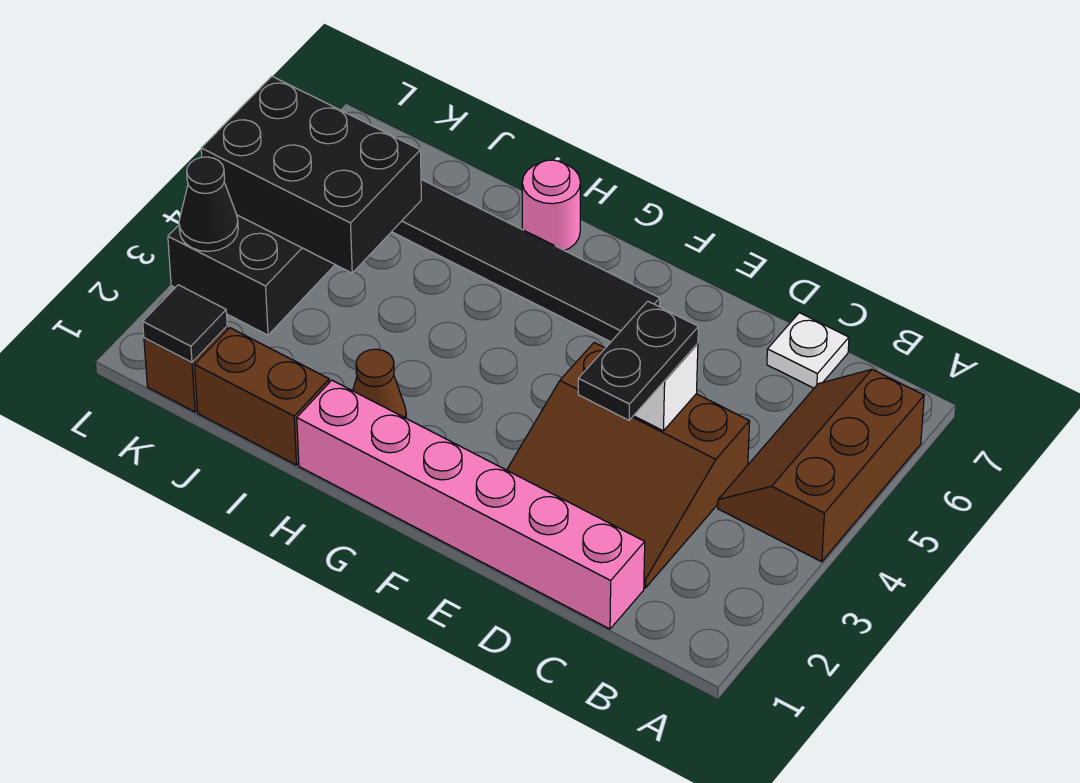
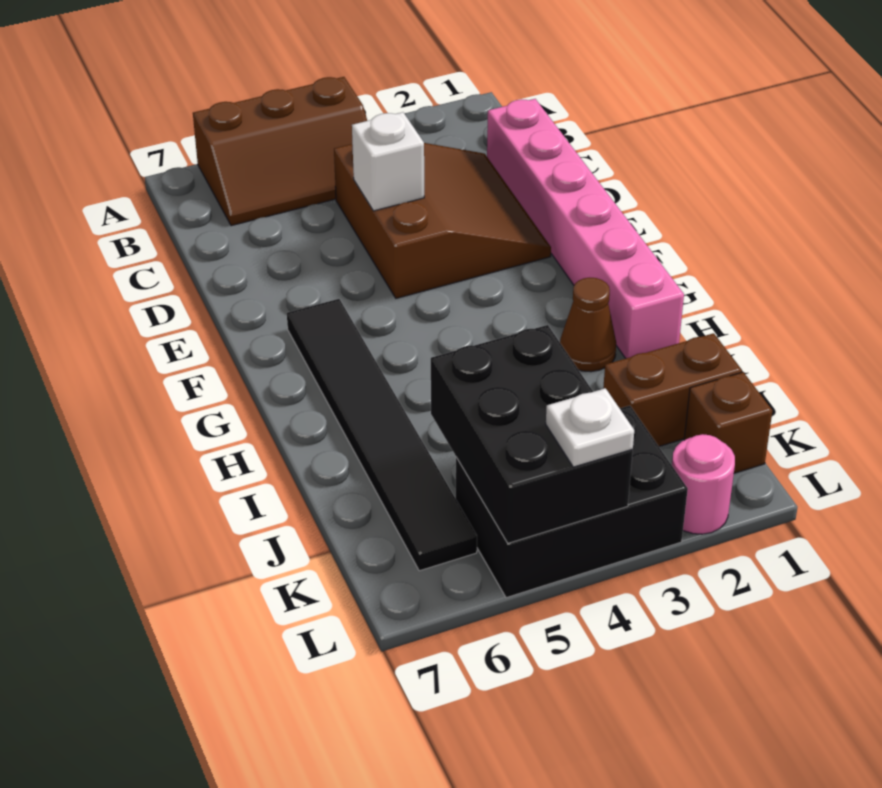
white plate C7 level 1 -> white plate L4 level 3
black plate D3:D4 level 3 -> none
pink round brick H7 level 1 -> pink round brick L2 level 1
brown brick I1:J1 level 1 -> brown brick J1:J2 level 1
black tile K1 level 2 -> none
black cone L3 level 2 -> none

